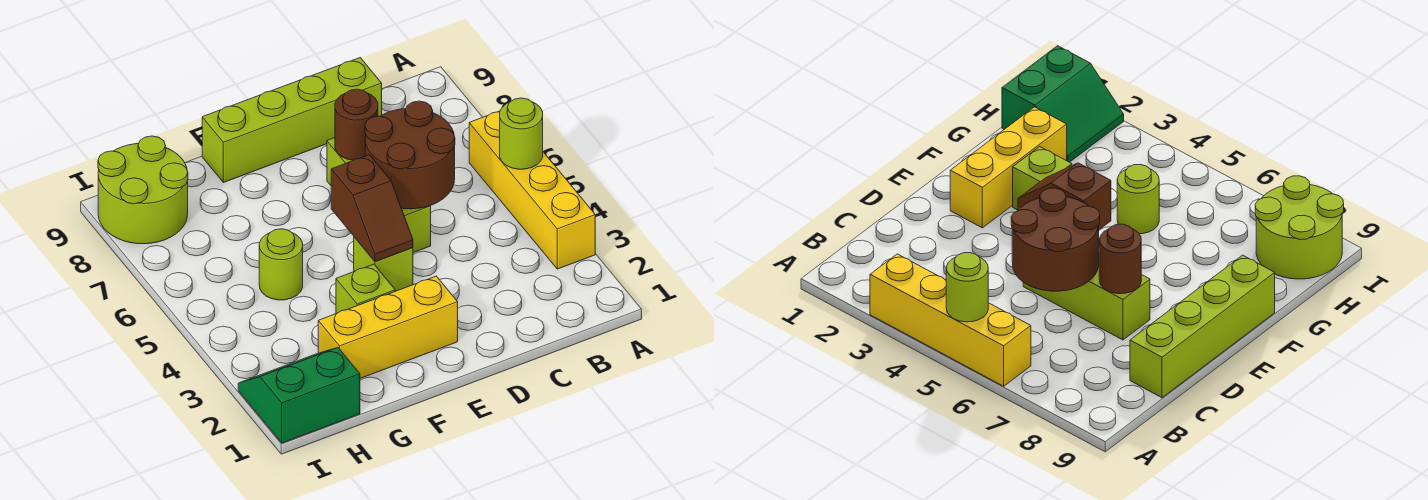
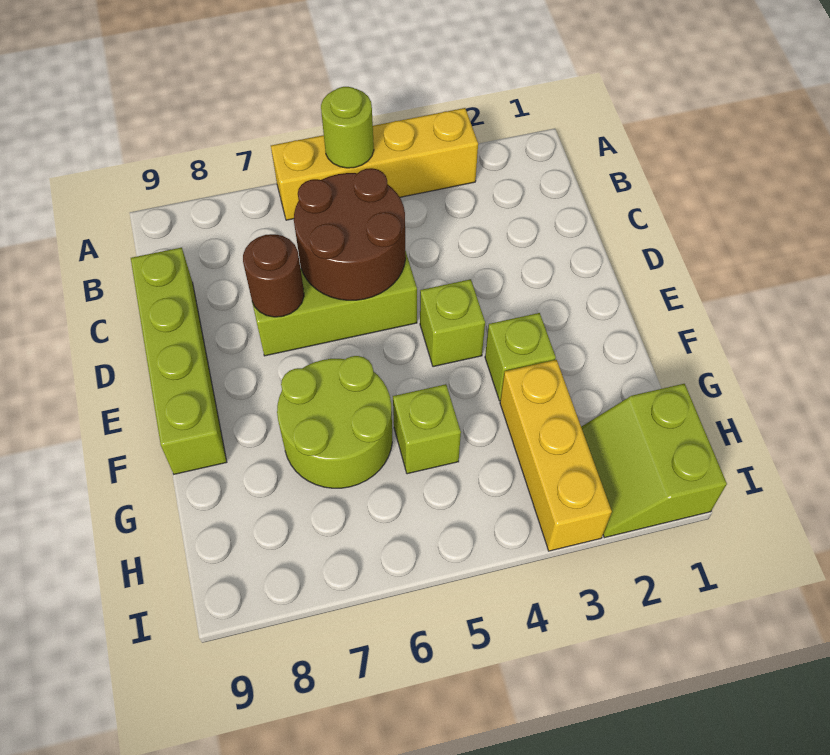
yellow brick E2:G2 level 1 -> yellow brick G3:I3 level 1
brown slope E4:E5 level 2 top 5 -> none
lime round brick G5 level 1 -> lime brick G5 level 1
green slope H1:I2 level 1 top 1 -> lime slope H1:I2 level 1 top 1
lime round brick H8:I9 level 1 -> lime round brick F6:G7 level 1

